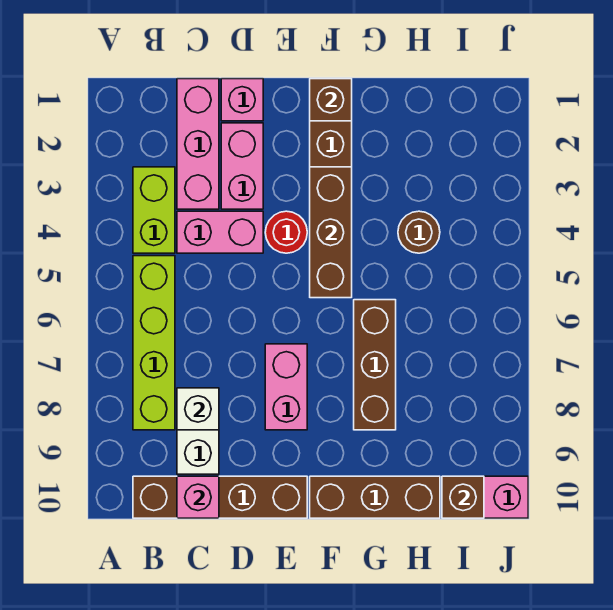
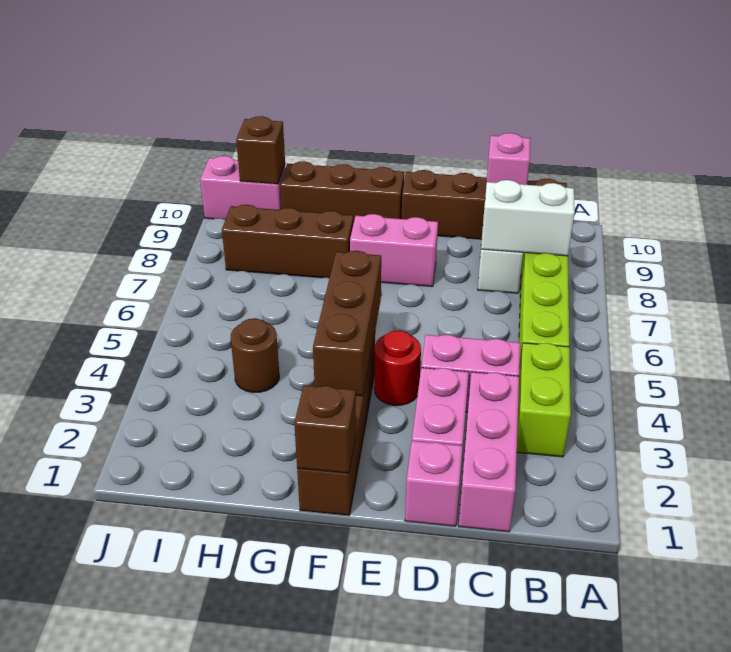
white brick C8 level 2 -> white brick B8:C8 level 2
pink brick E7:E8 level 1 -> pink brick E8:F8 level 1
brown brick G6:G8 level 1 -> brown brick G8:I8 level 1

